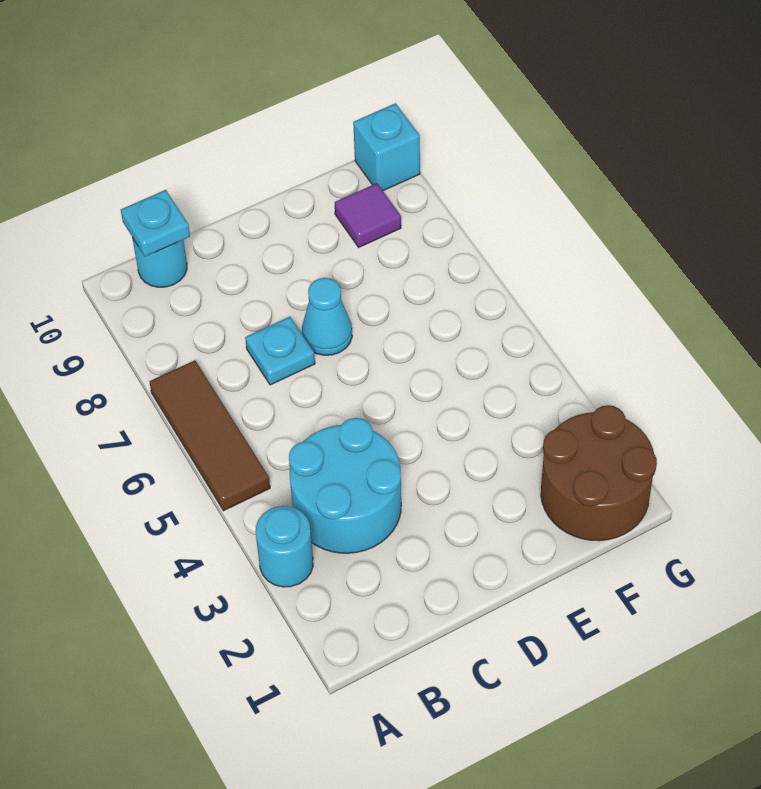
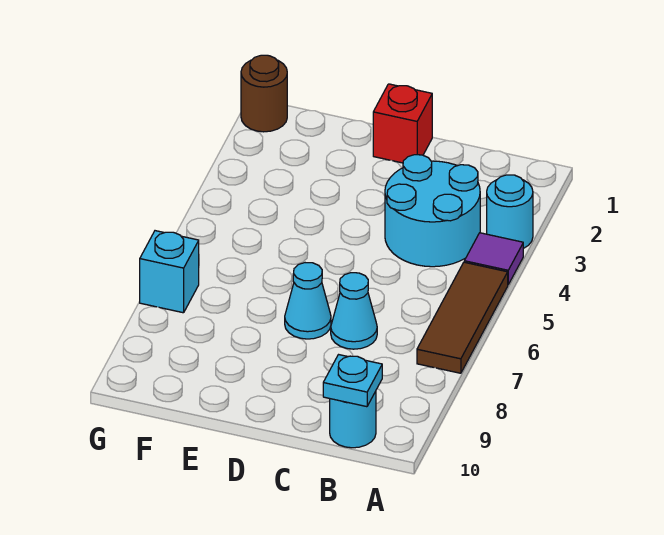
cyan plate C7 level 1 -> cyan cone C7 level 1
none -> red brick D1 level 1
brown round brick F1:G2 level 1 -> brown round brick G1 level 1
purple tile F9 level 1 -> purple tile A4 level 1
cyan brick G10 level 1 -> cyan brick G7 level 1

